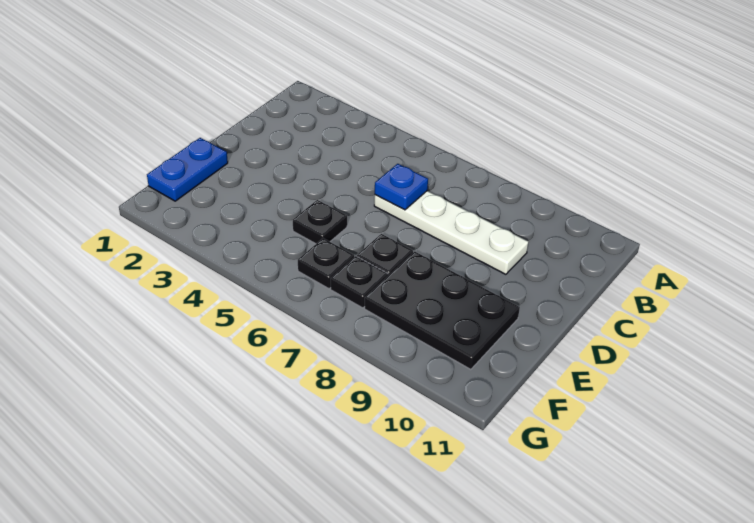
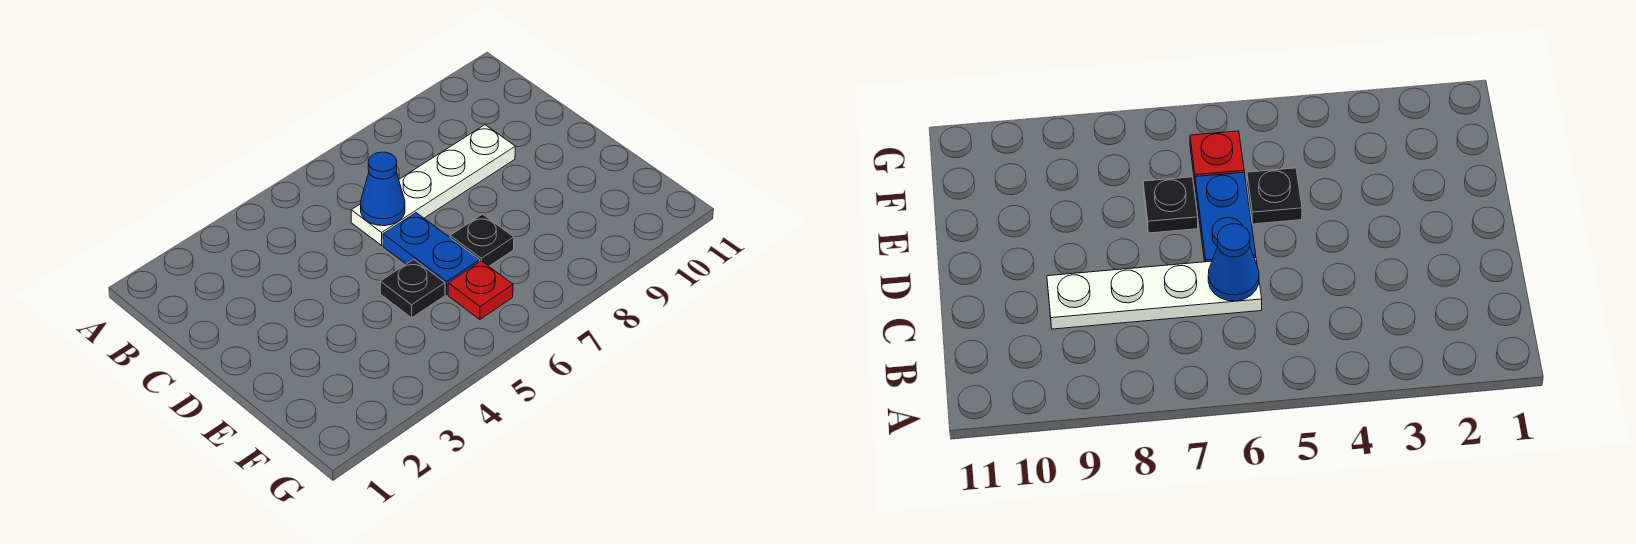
blue plate C6 level 2 -> blue cone C6 level 2
blue plate E1:F1 level 1 -> blue plate D6:E6 level 1
black plate E8:F10 level 1 -> none
black plate F6 level 1 -> red plate F6 level 1
black plate F7 level 1 -> none

